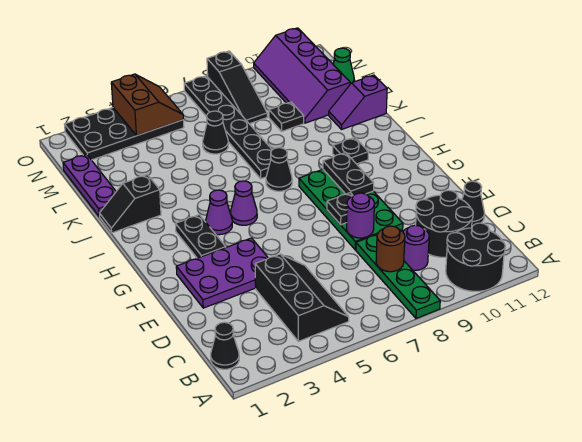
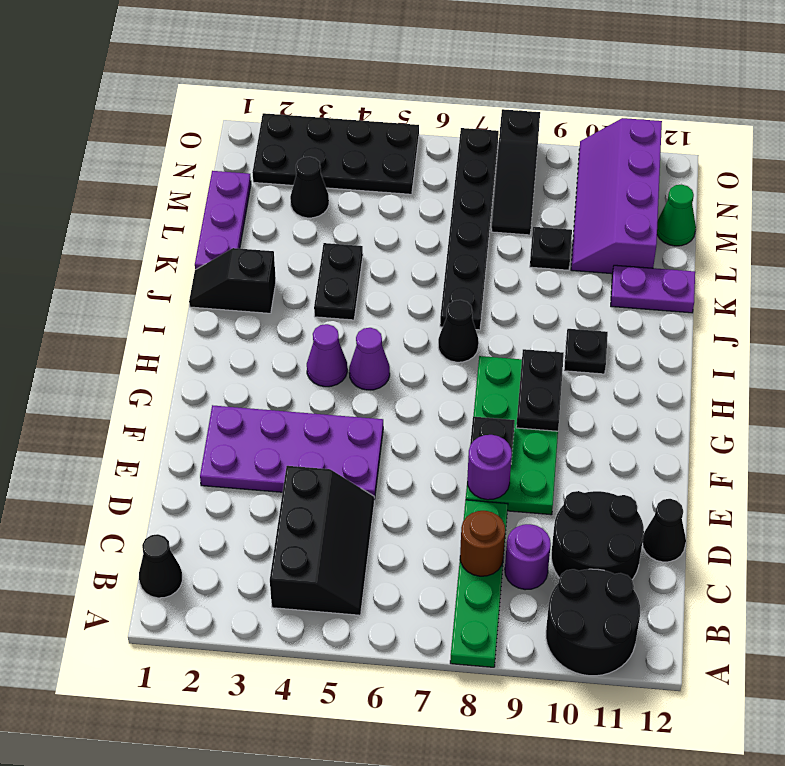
purple plate E2:F4 level 1 -> purple plate E2:F5 level 1
black plate G3:H3 level 1 -> black plate J4:K4 level 1
purple slope K11:K12 level 1 top 12 -> purple plate K11:K12 level 1
black cone L6 level 1 -> black cone M3 level 1
brown slope N4:O5 level 2 top 4 -> none

